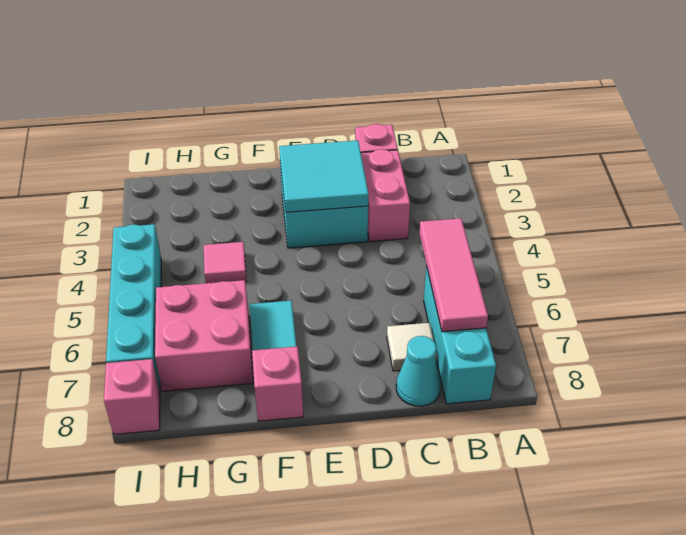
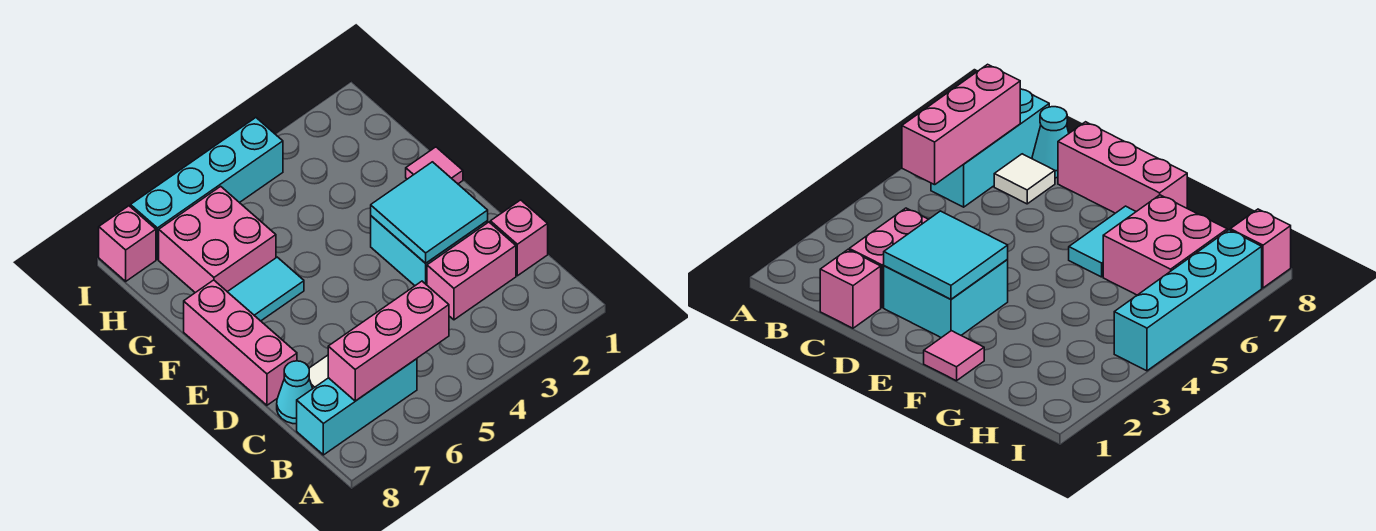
pink tile B5:B7 level 2 -> pink brick B5:B7 level 2
pink brick F8 level 1 -> pink brick D8:F8 level 1
pink tile G4 level 1 -> pink tile F1 level 1

